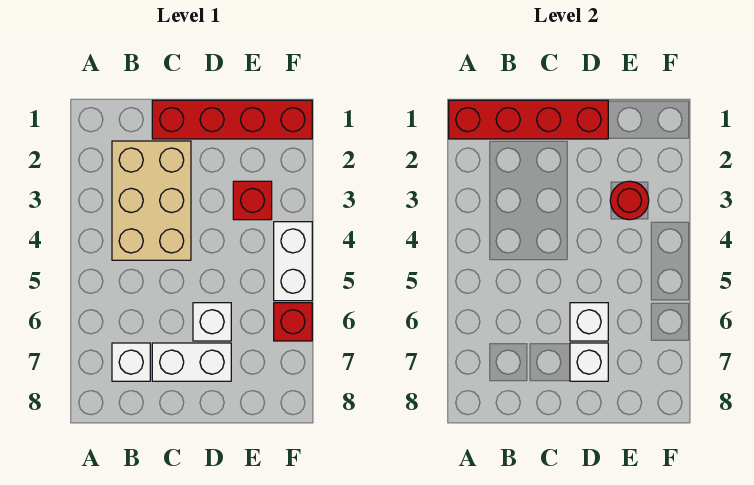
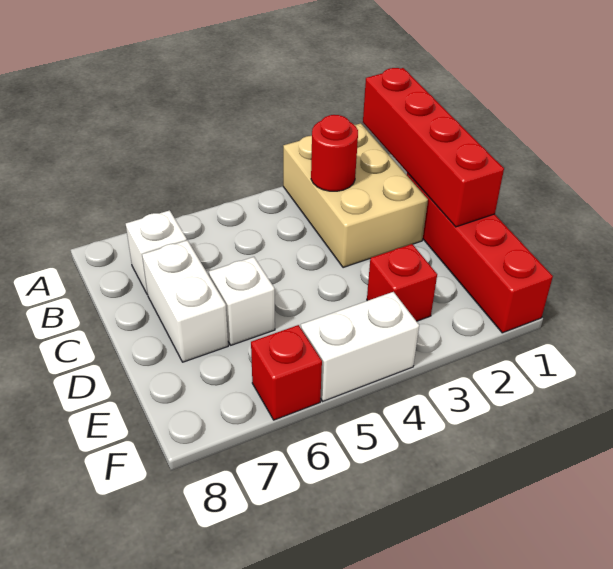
tan brick B2:C4 level 1 -> tan brick A2:C3 level 1
white brick D6 level 2 -> none
white brick D7 level 2 -> none
red round brick E3 level 2 -> red round brick B3 level 2

